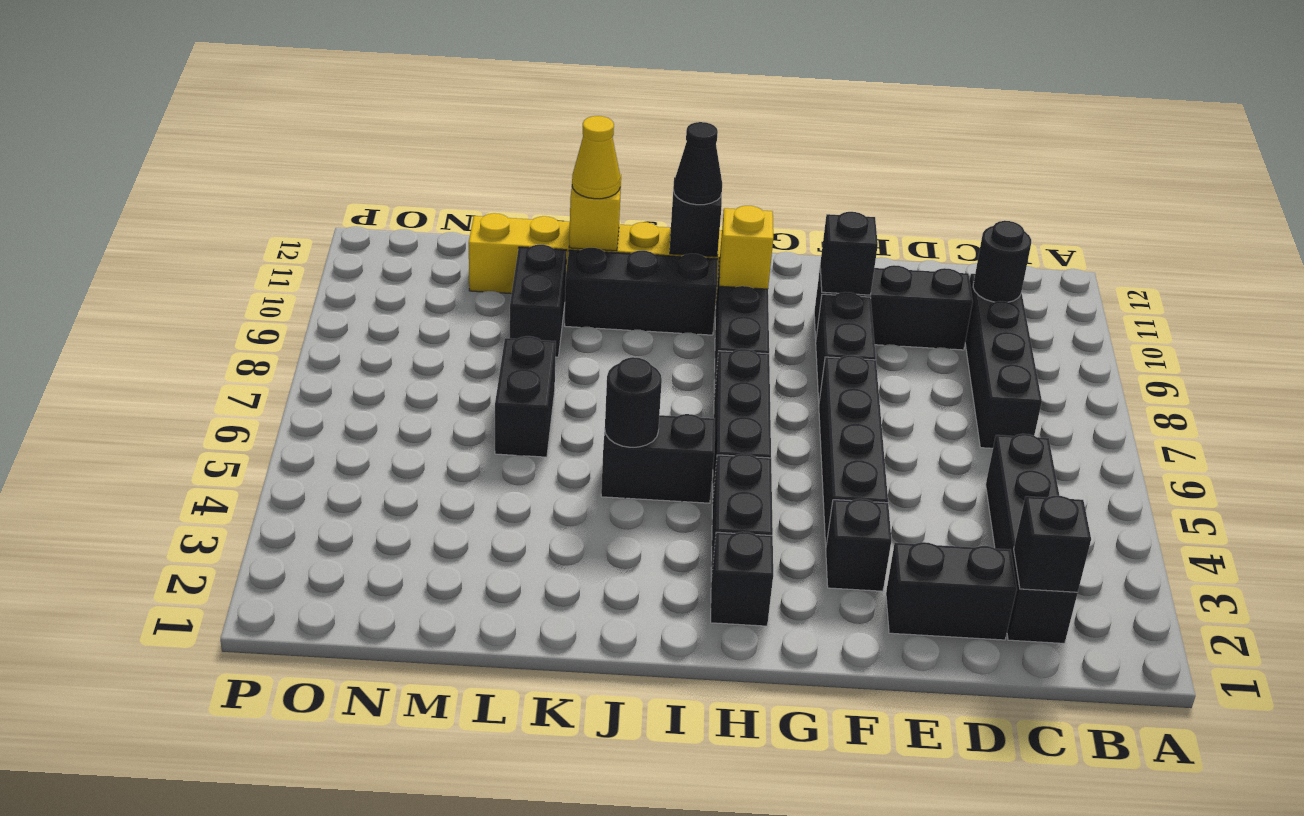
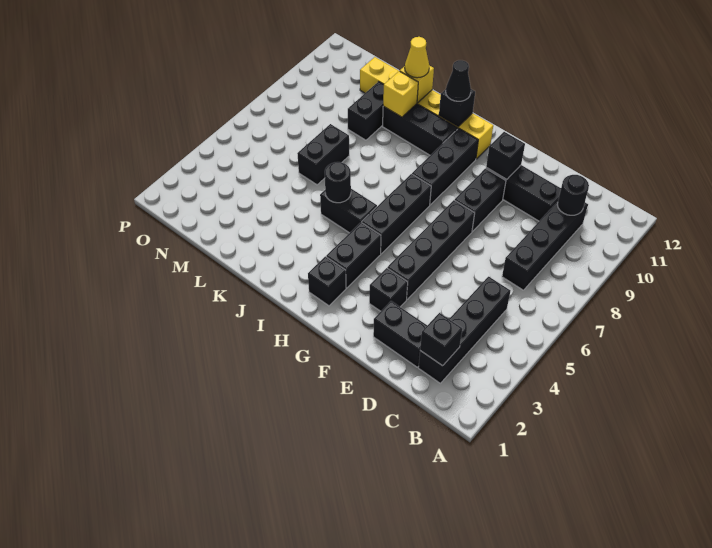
yellow brick H10 level 2 -> yellow brick K10 level 2

